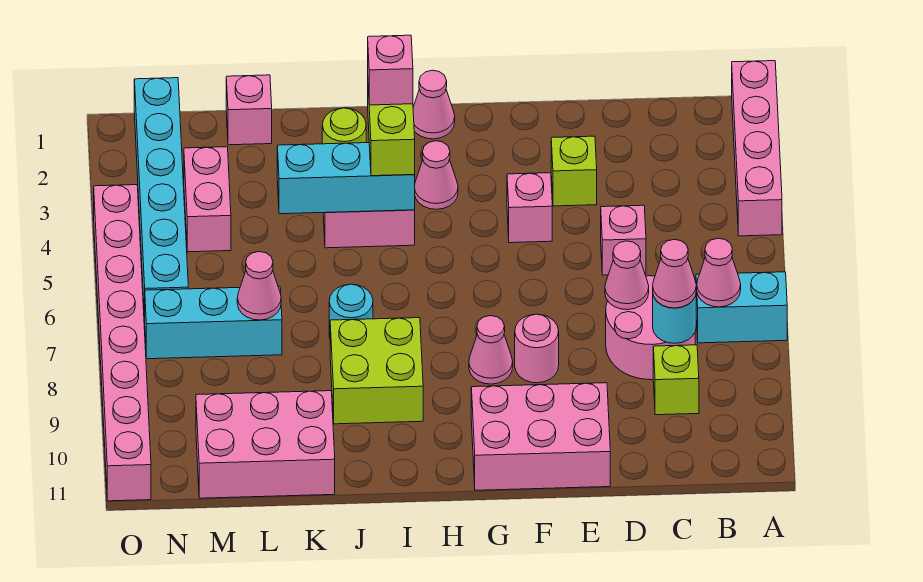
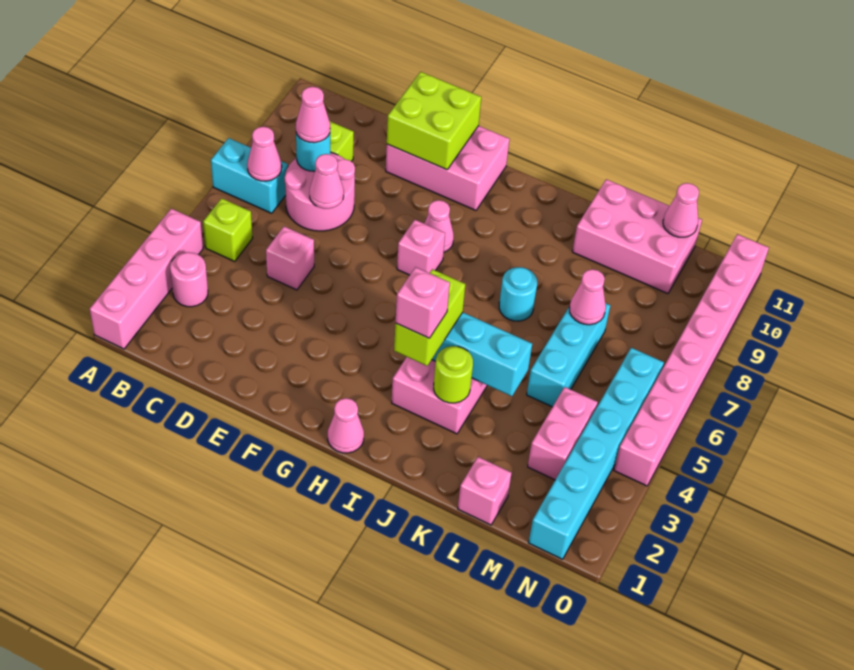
lime brick E3 level 1 -> lime brick B5 level 1
pink brick F4 level 1 -> pink brick G7 level 1
pink round brick F8 level 1 -> pink round brick B3 level 1
pink cone H3 level 1 -> pink cone M11 level 2
lime brick I8:J9 level 1 -> lime brick E10:F11 level 2
cyan brick L7:N7 level 1 -> cyan brick L5:L7 level 1

